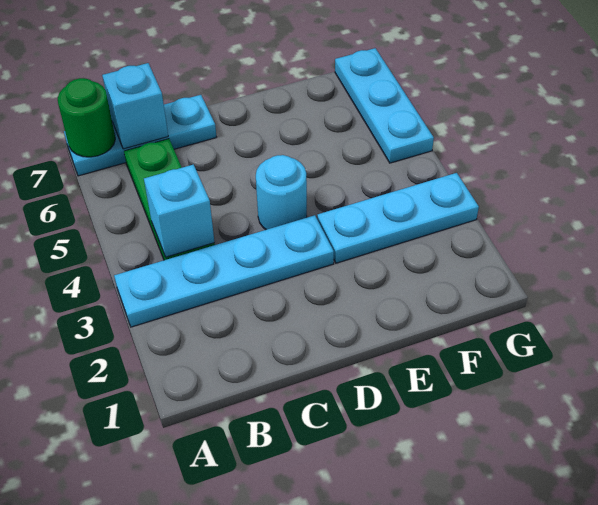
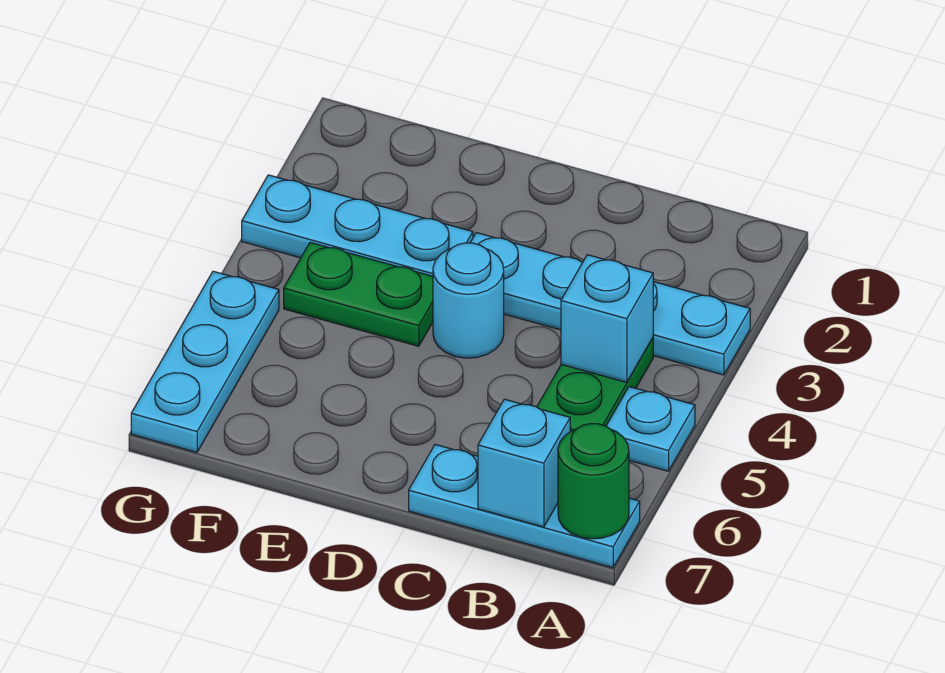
none -> cyan plate A5 level 1
none -> green plate E4:F4 level 1

